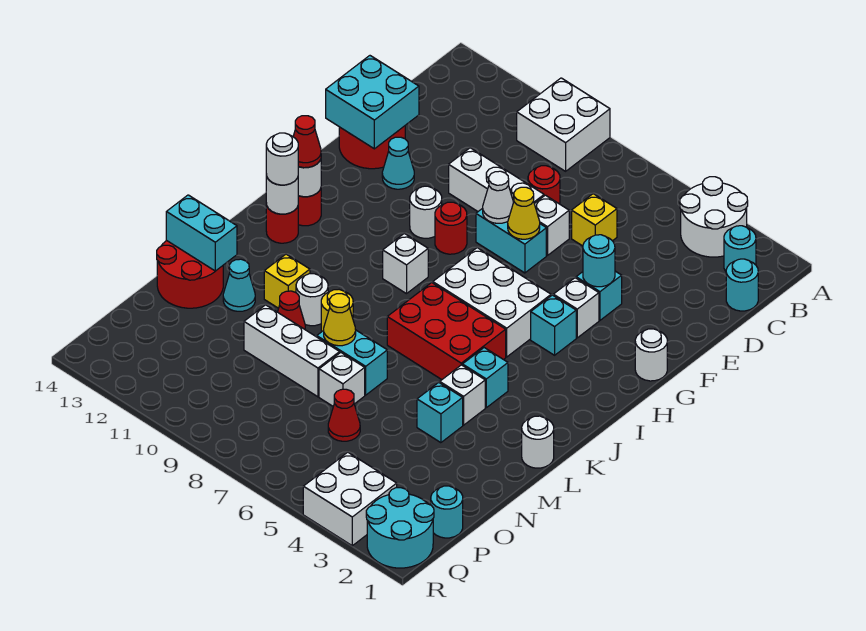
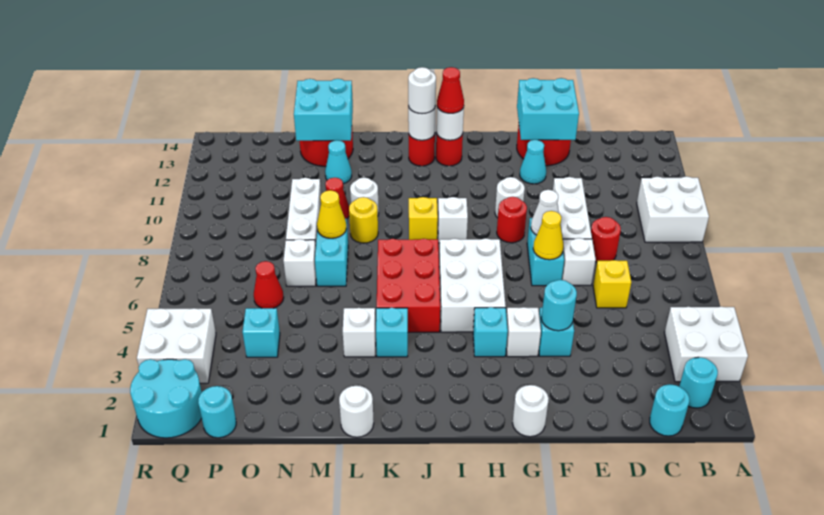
white round brick A3:B4 level 1 -> white brick A3:B4 level 1
yellow brick L11 level 1 -> yellow brick J9 level 1
cyan brick M4 level 1 -> cyan brick O4 level 1
cyan brick M13:M14 level 2 -> cyan brick M13:N14 level 2

